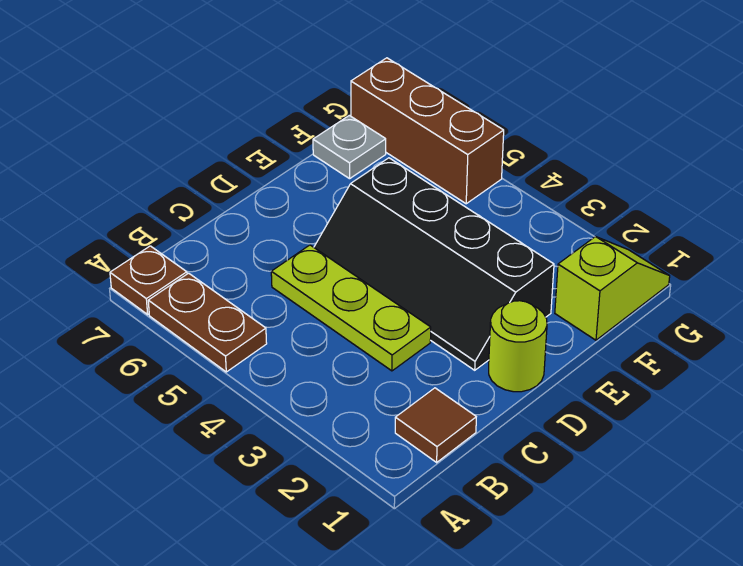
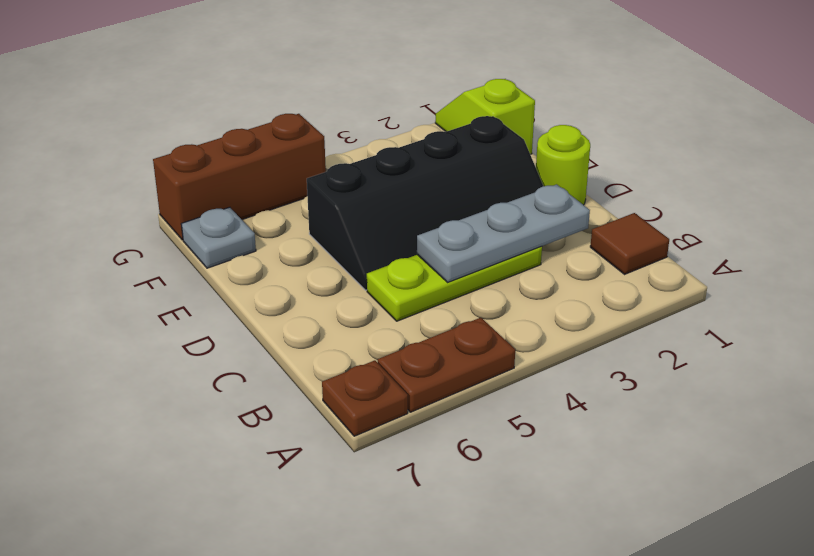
none -> grey plate C2:C4 level 2

